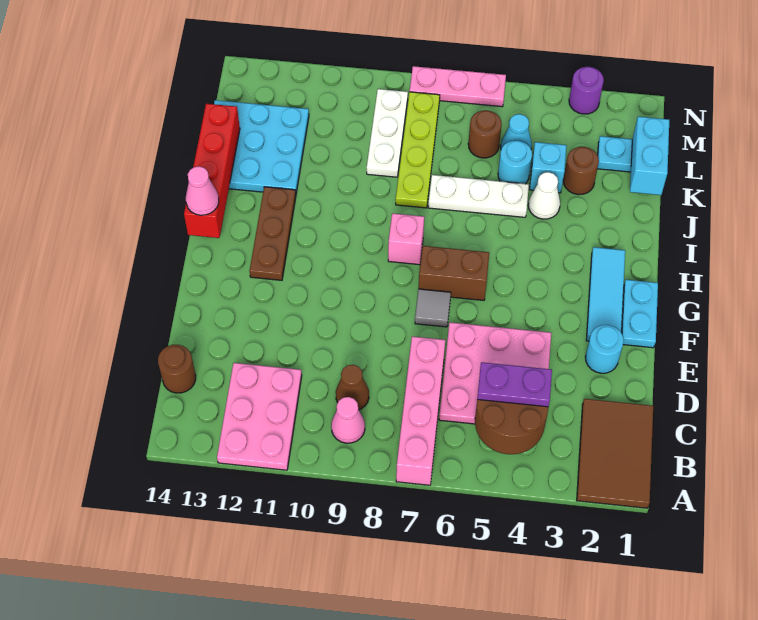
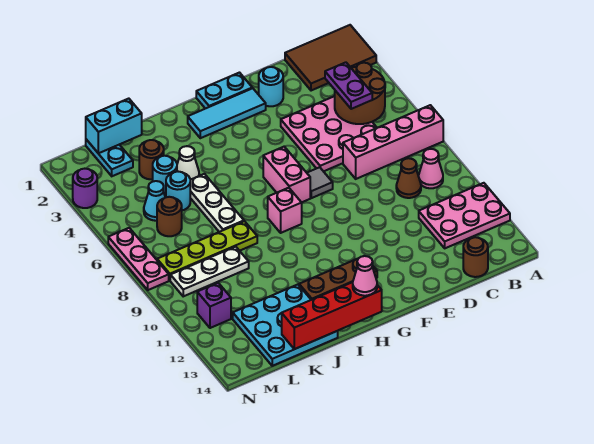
brown brick G6:G7 level 1 -> pink brick G6:G7 level 1
cyan brick K4 level 1 -> cyan round brick K4 level 1
none -> purple brick M11 level 1

